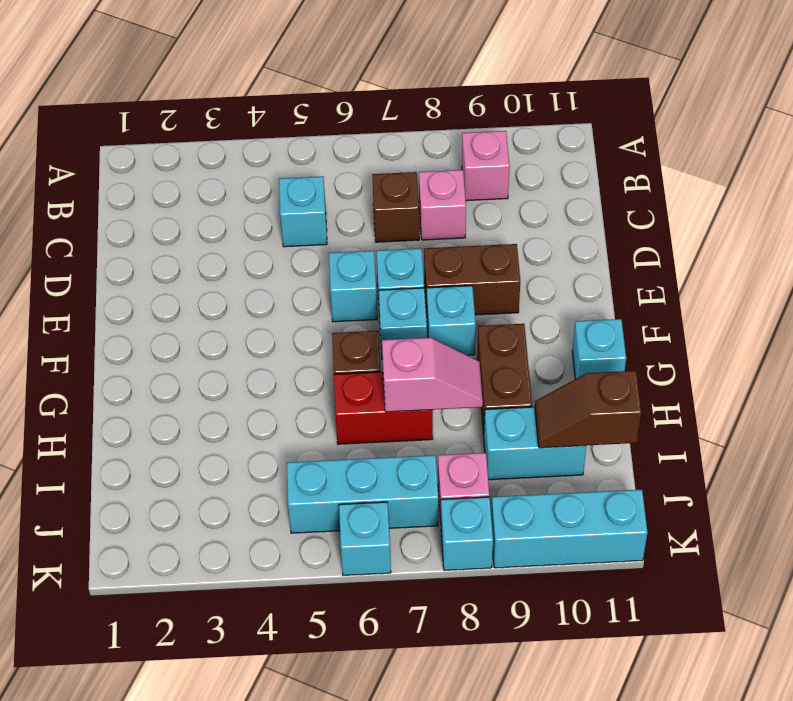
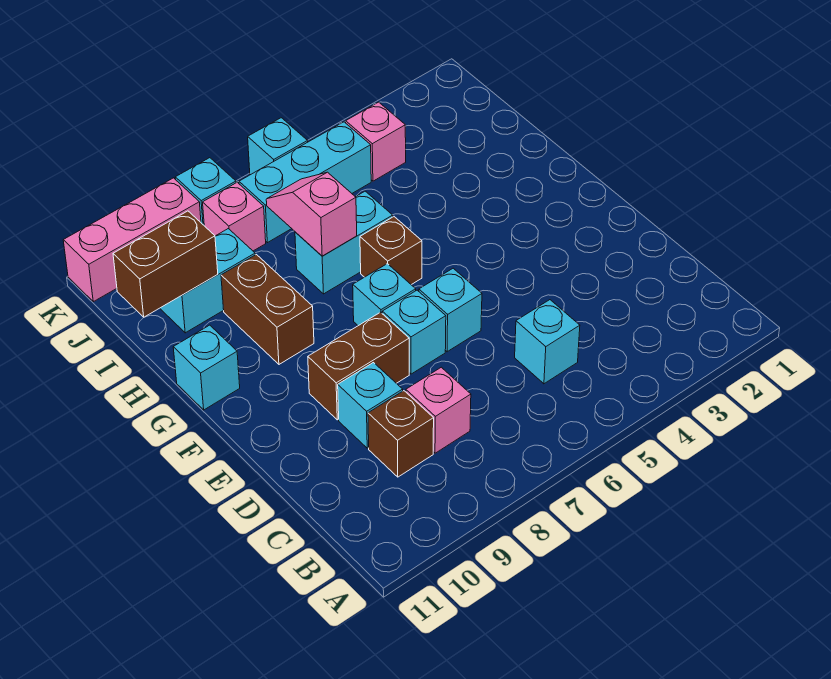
pink brick B9 level 1 -> pink brick J4 level 1
brown brick C7 level 1 -> brown brick C9 level 1
cyan brick F8 level 1 -> cyan brick D9 level 1
red brick H6:H7 level 1 -> cyan brick H6:H7 level 1
pink slope H7:H8 level 2 top 7 -> pink slope H7:I7 level 2 top H
brown slope I10:I11 level 2 top 11 -> brown brick I10:I11 level 2
cyan brick K9:K11 level 1 -> pink brick K9:K11 level 1

